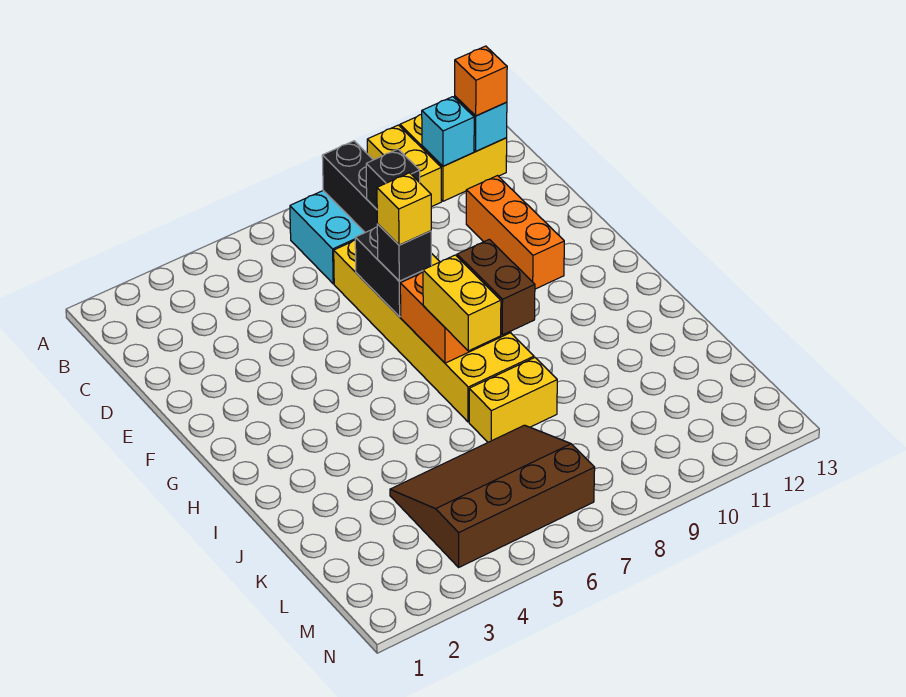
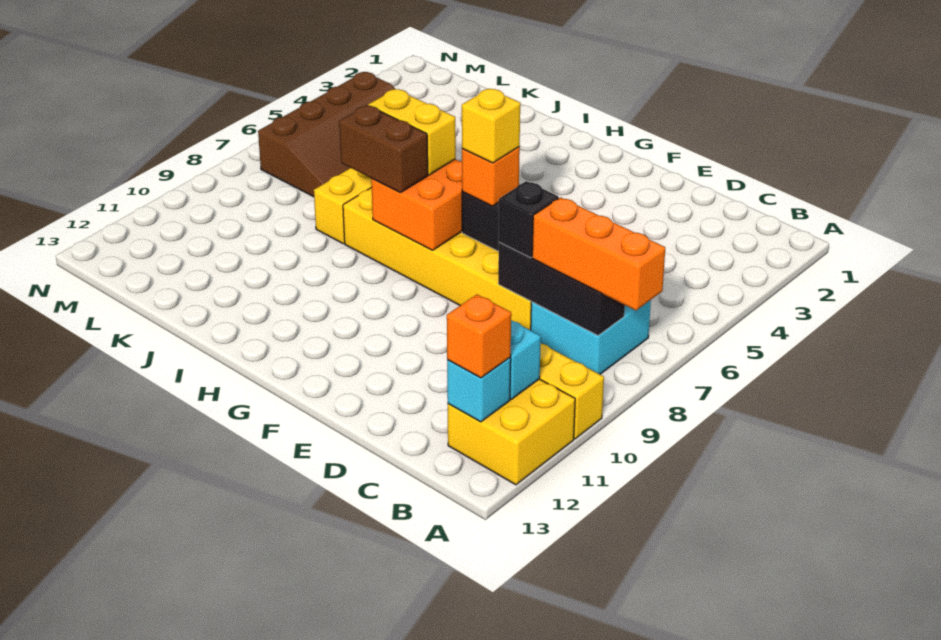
orange brick D11:F11 level 1 -> orange brick A8:C8 level 3
black brick F7 level 3 -> orange brick F7 level 3

